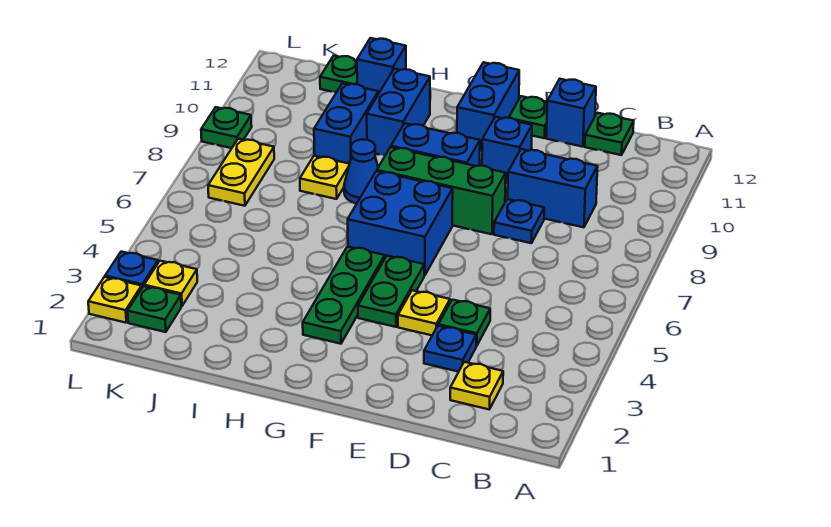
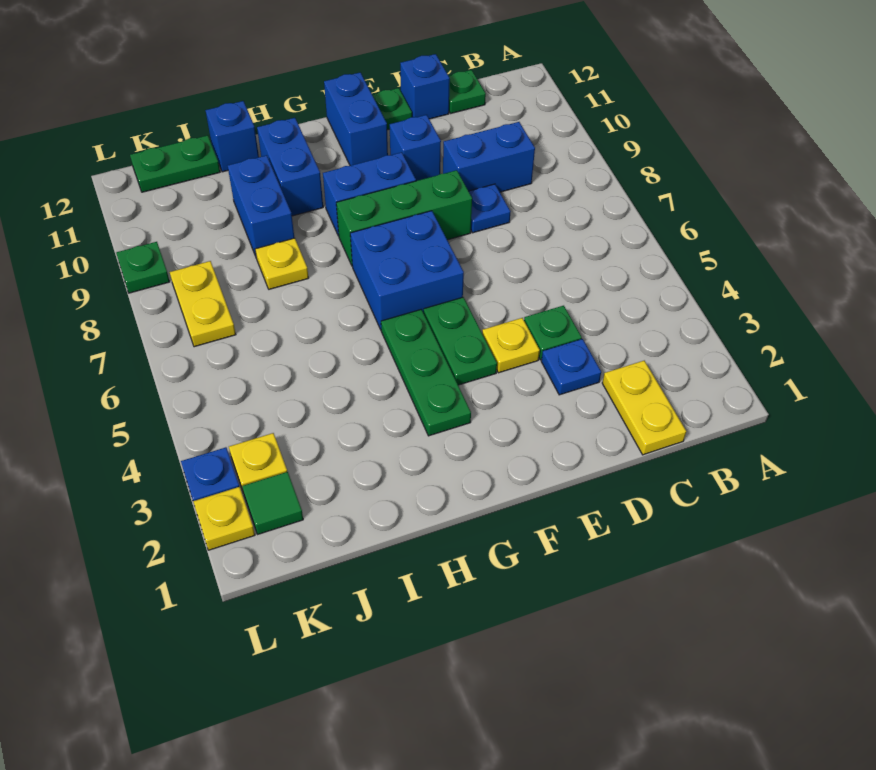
yellow plate C2 level 1 -> yellow plate C1:C2 level 1
blue cone H8 level 1 -> none
green plate J12 level 1 -> green plate J12:K12 level 1
green plate K2 level 1 -> green tile K2 level 1

